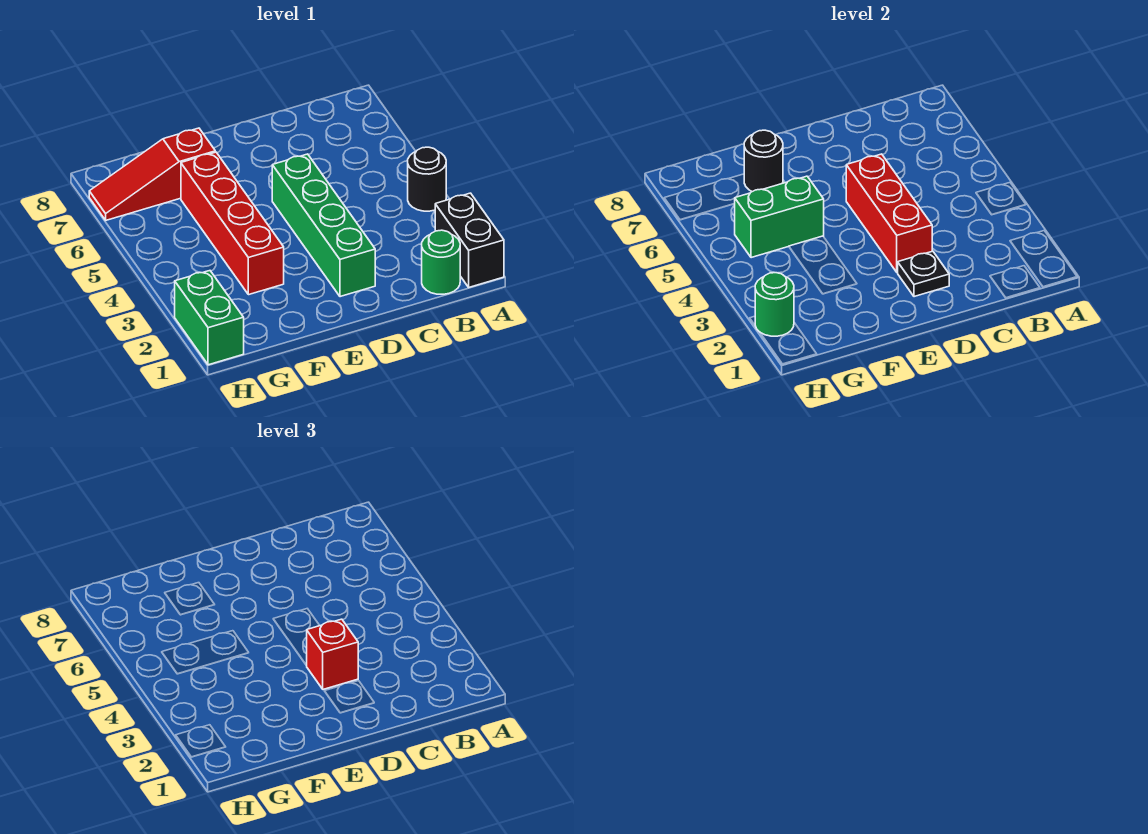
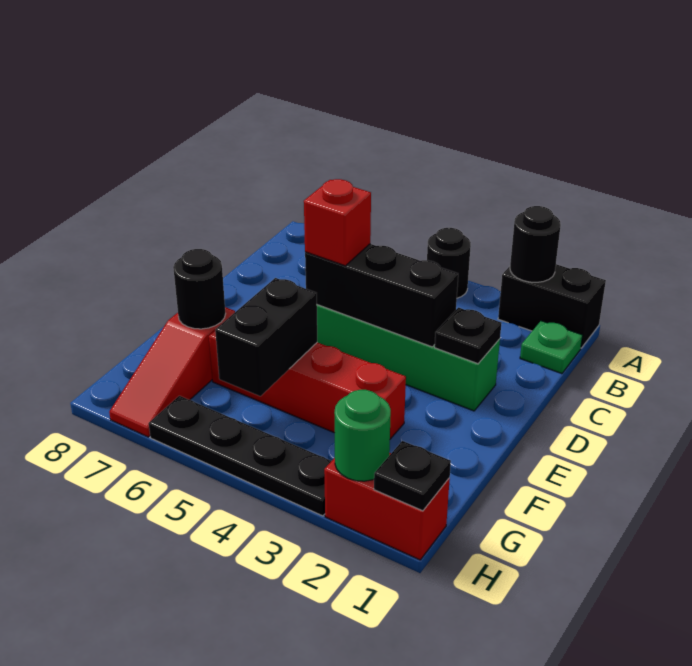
none -> black round brick A2 level 2
green round brick B1 level 1 -> green plate B1 level 1
red brick D3:D5 level 2 -> black brick D3:D5 level 2
red brick D3 level 3 -> red brick D5 level 3
green brick F5:G5 level 2 -> black brick F5:G5 level 2
green brick H1:H2 level 1 -> red brick H1:H2 level 1
none -> black plate H1 level 2
none -> black plate H3:H6 level 1

